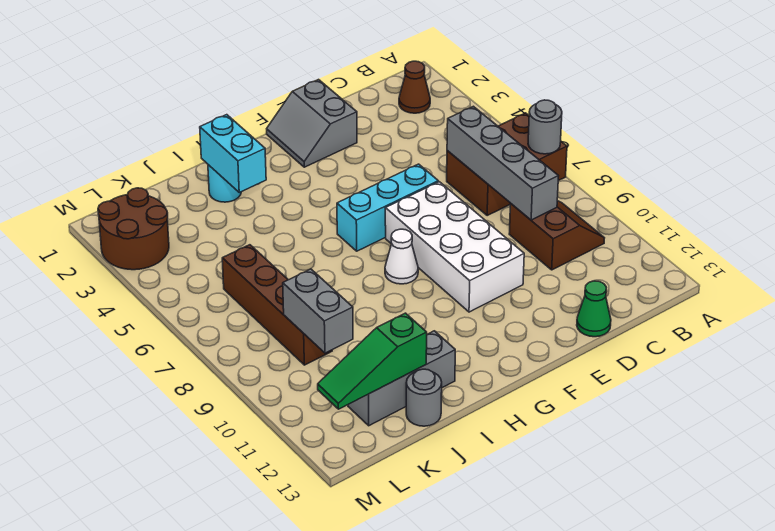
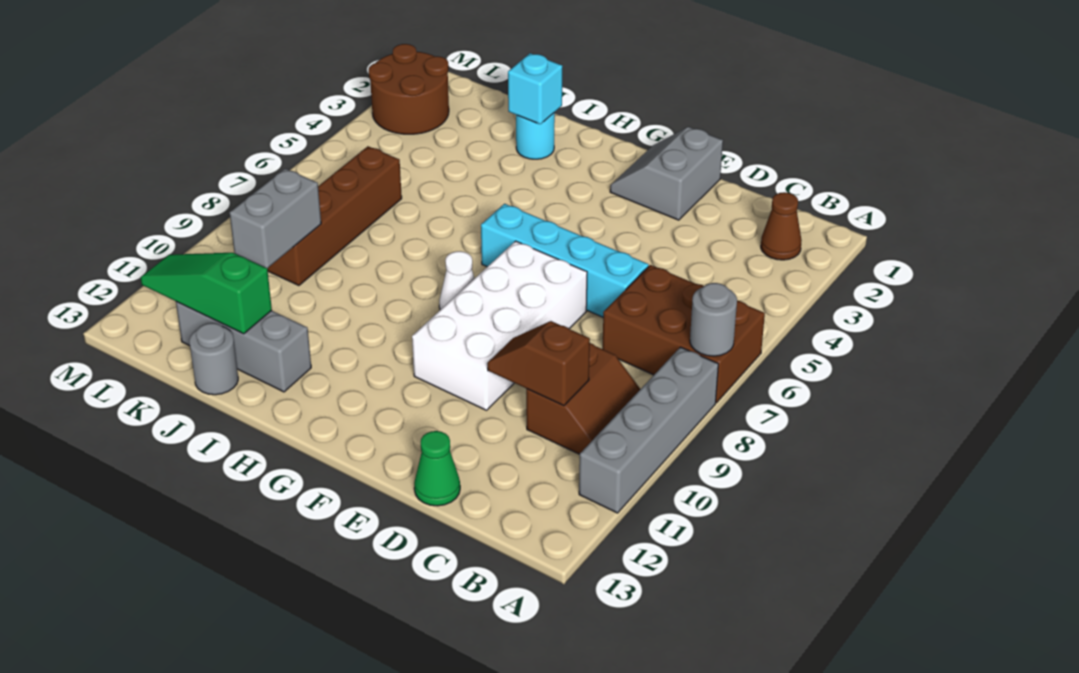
grey brick C6:C9 level 2 -> grey brick A8:A11 level 1
none -> brown slope C10:D10 level 2 top C
cyan brick E6:G6 level 1 -> cyan brick D6:G6 level 1
cyan brick I2:I3 level 2 -> cyan brick I2 level 2

